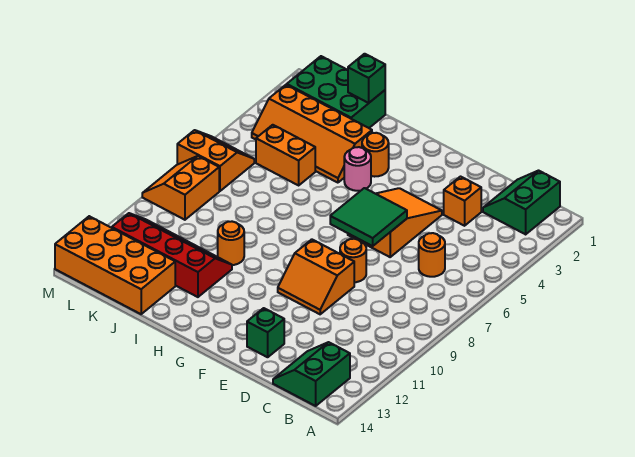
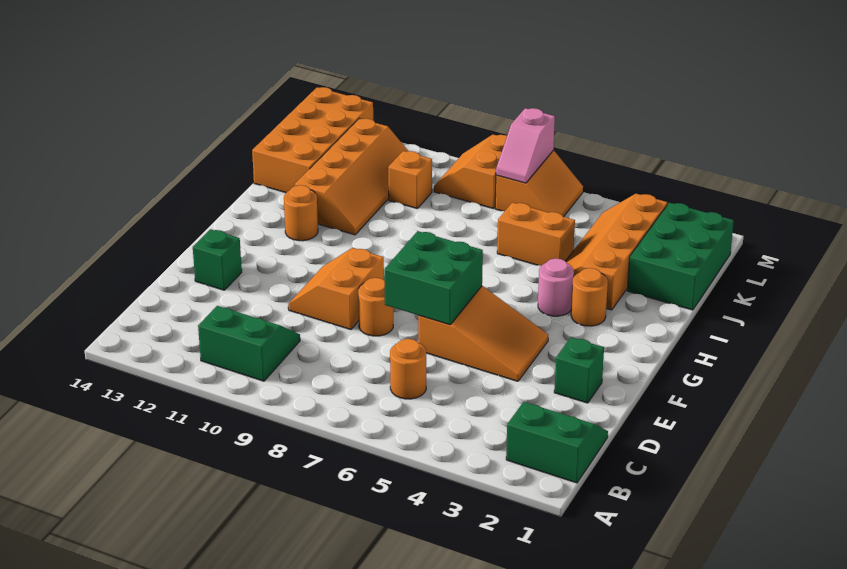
green slope B13:C14 level 1 top B -> green slope B10:C11 level 1 top B
orange brick D3 level 1 -> orange brick K10 level 1
green tile E6:F7 level 2 -> green brick E6:F7 level 2
orange round brick I10 level 1 -> orange round brick H12 level 1
red slope I11:L12 level 1 top 12 -> orange slope I11:L12 level 1 top 12
green brick J1 level 2 -> green brick E2 level 1
orange brick J5:K5 level 1 -> orange brick J5:J6 level 1
none -> pink slope L7:M7 level 2 top M
orange slope L8:M9 level 1 top L -> orange slope L8:M9 level 1 top 8

